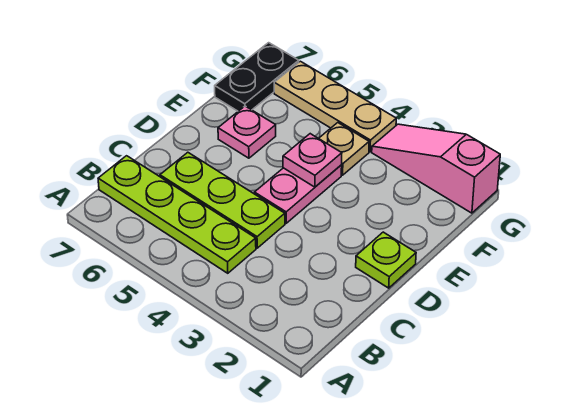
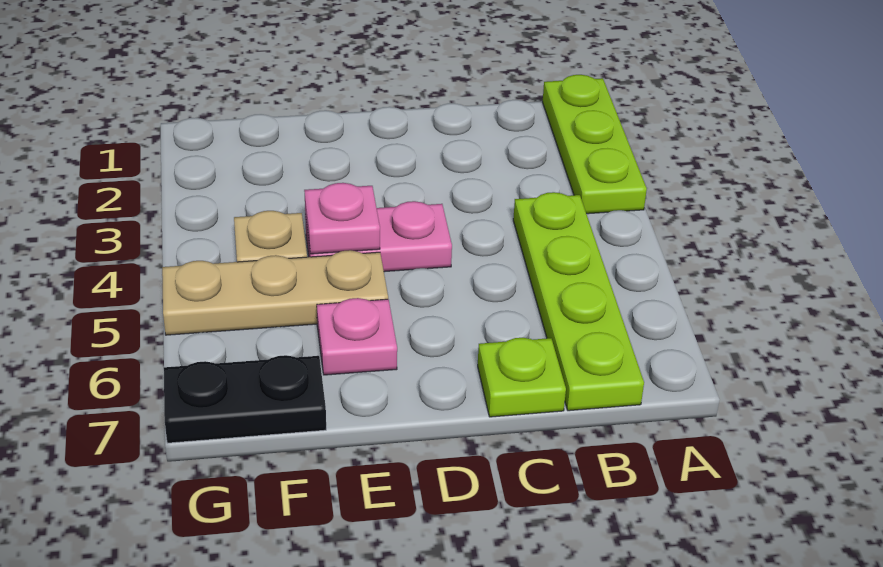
lime plate C4:C6 level 1 -> lime plate A1:A3 level 1
lime plate D1 level 1 -> lime plate C7 level 1
pink slope G1:G3 level 1 top 1 -> none
tan plate G4:G6 level 1 -> tan plate E5:G5 level 1

